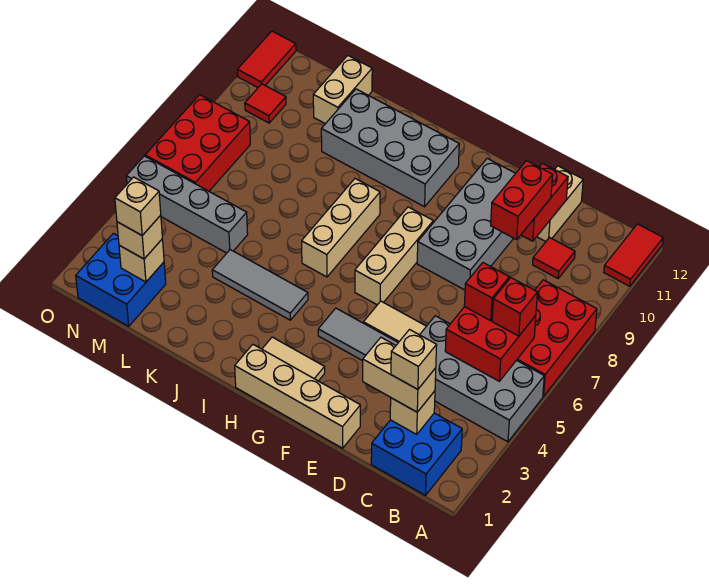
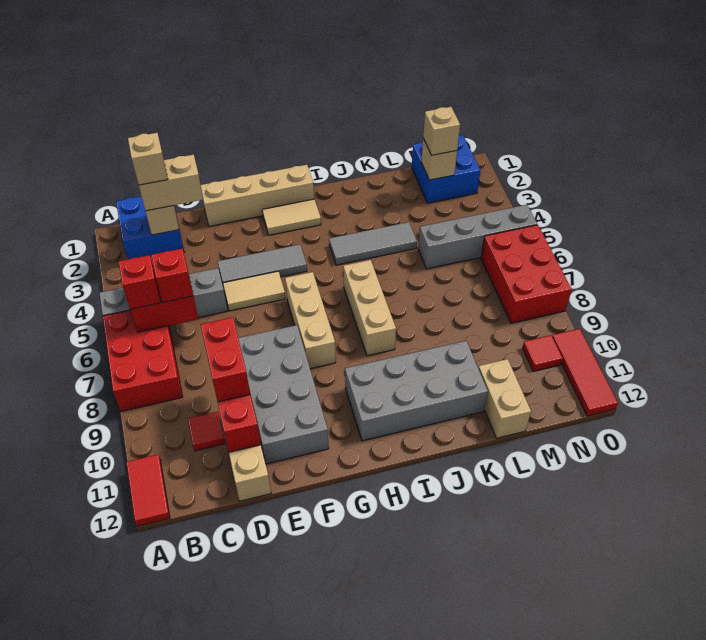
grey brick A4:D5 level 1 -> grey brick A5:D5 level 1
tan brick M2 level 4 -> none
red tile O11:O12 level 1 -> red tile O10:O12 level 1

